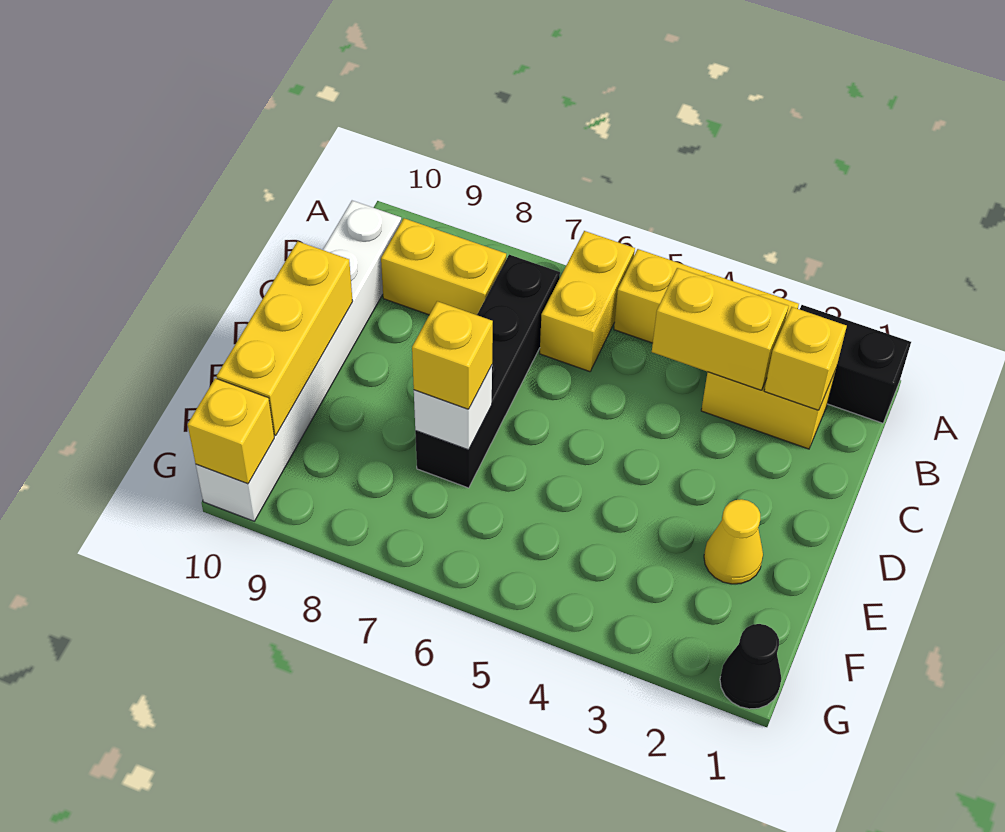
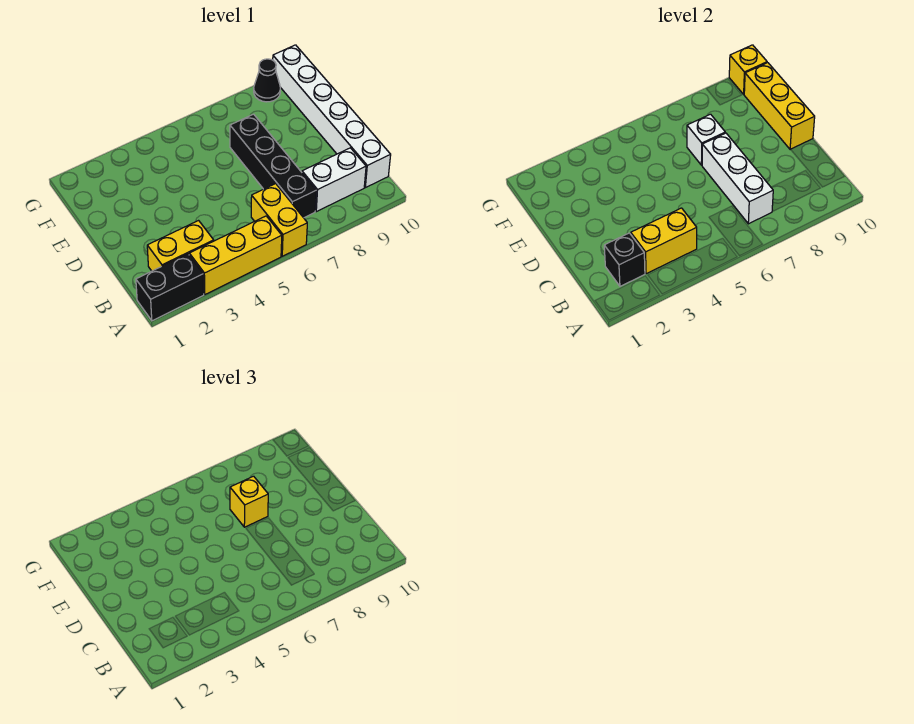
yellow brick B2 level 2 -> black brick B2 level 2
none -> white brick B7:D7 level 2
yellow brick B8:B9 level 1 -> white brick B8:B9 level 1
yellow cone E2 level 1 -> none
black cone G1 level 1 -> black cone G9 level 1

